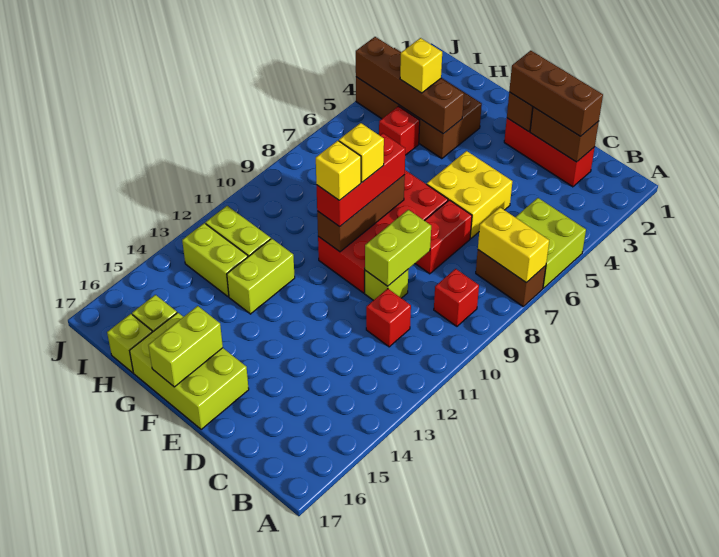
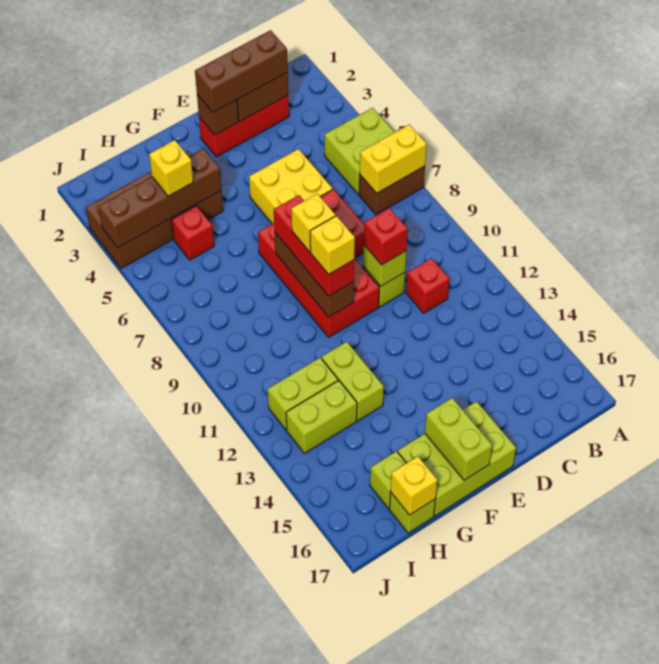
red brick B9 level 1 -> red brick D10 level 3
lime brick D9:D10 level 2 -> lime brick D10 level 2
none -> yellow brick H17 level 2

